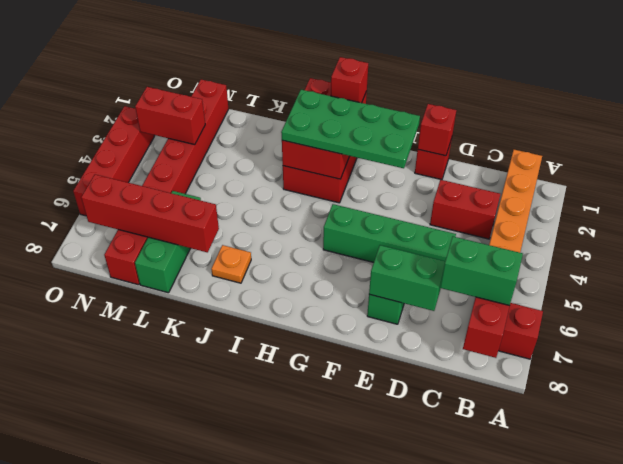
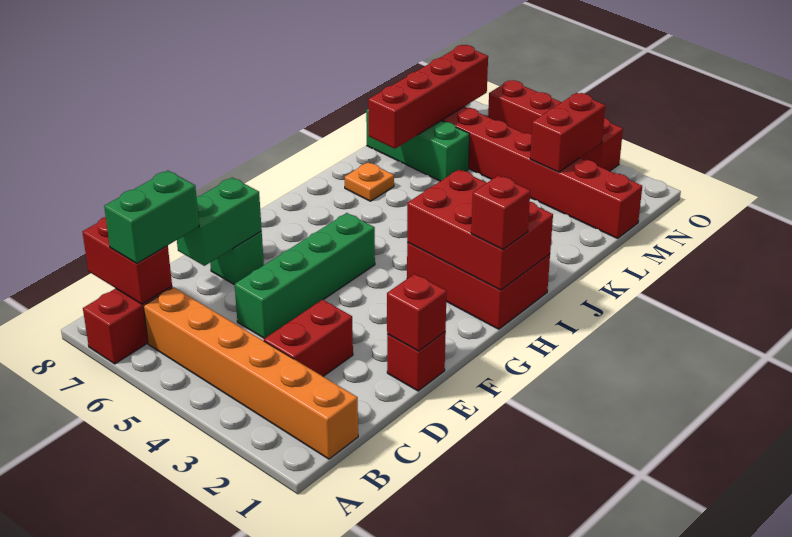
green plate F2:I3 level 3 -> none

